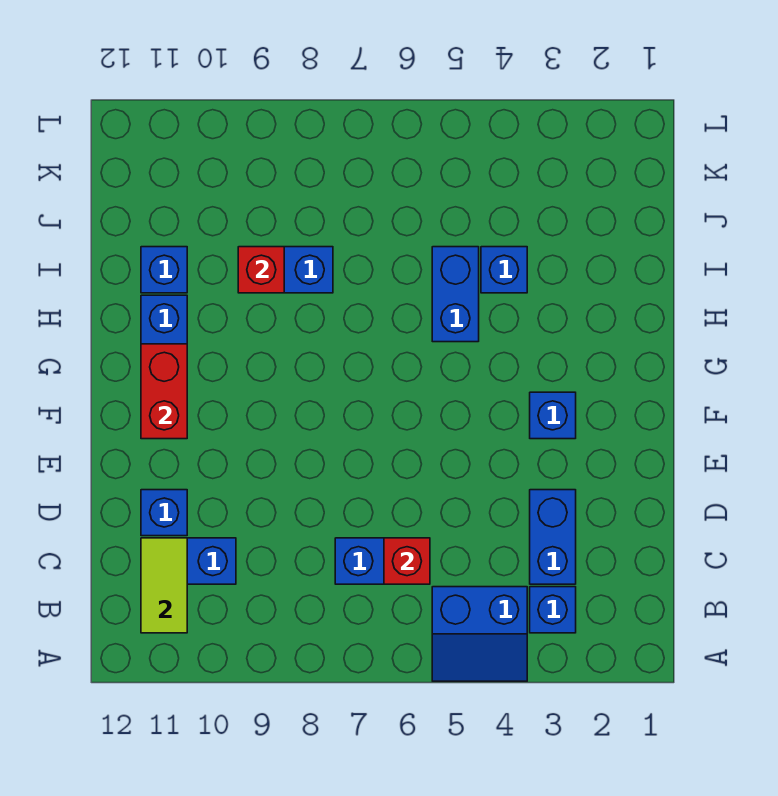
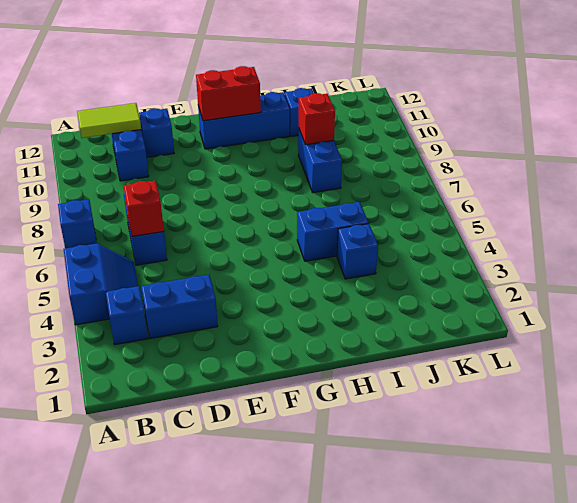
blue slope A4:B5 level 1 top B -> blue slope A4:B5 level 1 top A
blue brick F3 level 1 -> blue brick A7 level 1

